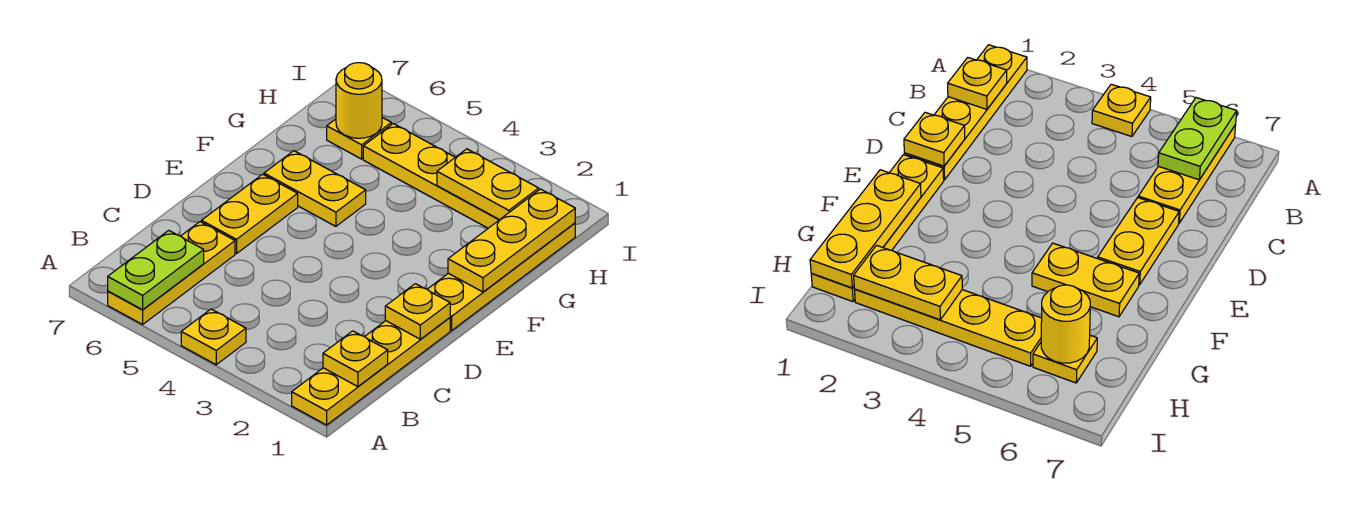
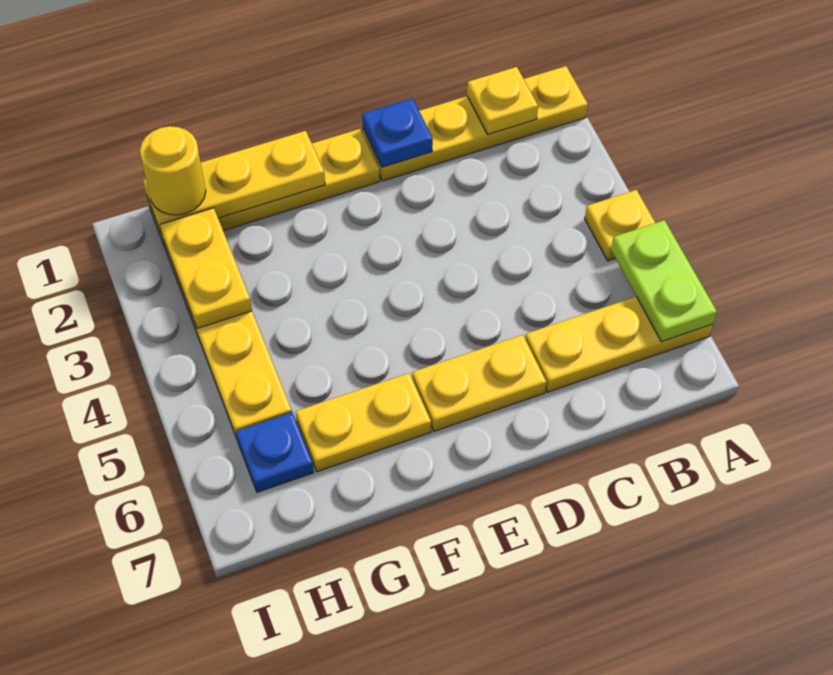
lime plate A6:B6 level 2 -> lime plate A5:A6 level 2
yellow plate D1 level 2 -> blue plate D1 level 2
yellow plate F5:F6 level 1 -> yellow plate F6:G6 level 1
yellow plate H6 level 1 -> blue plate H6 level 1
yellow round brick H6 level 2 -> yellow round brick H1 level 3

